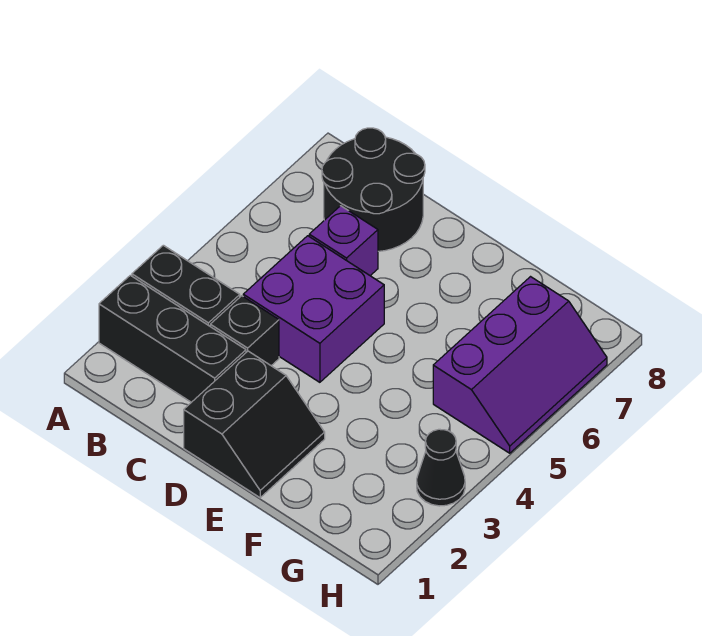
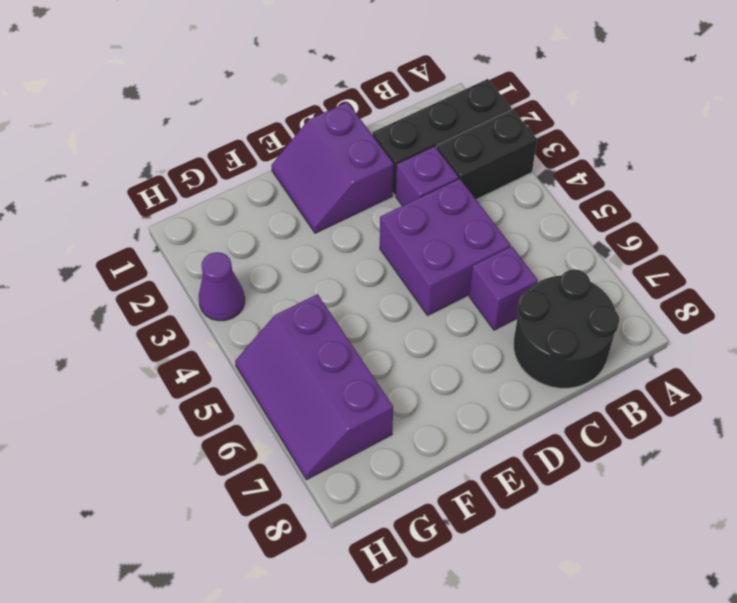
black brick C3 level 1 -> purple brick C3 level 1
black slope D1:E2 level 1 top D -> purple slope D1:E2 level 1 top D
black cone H3 level 1 -> purple cone H3 level 1

